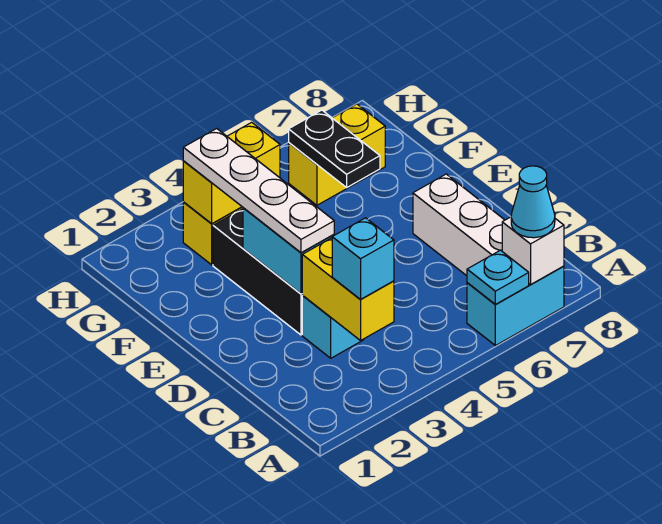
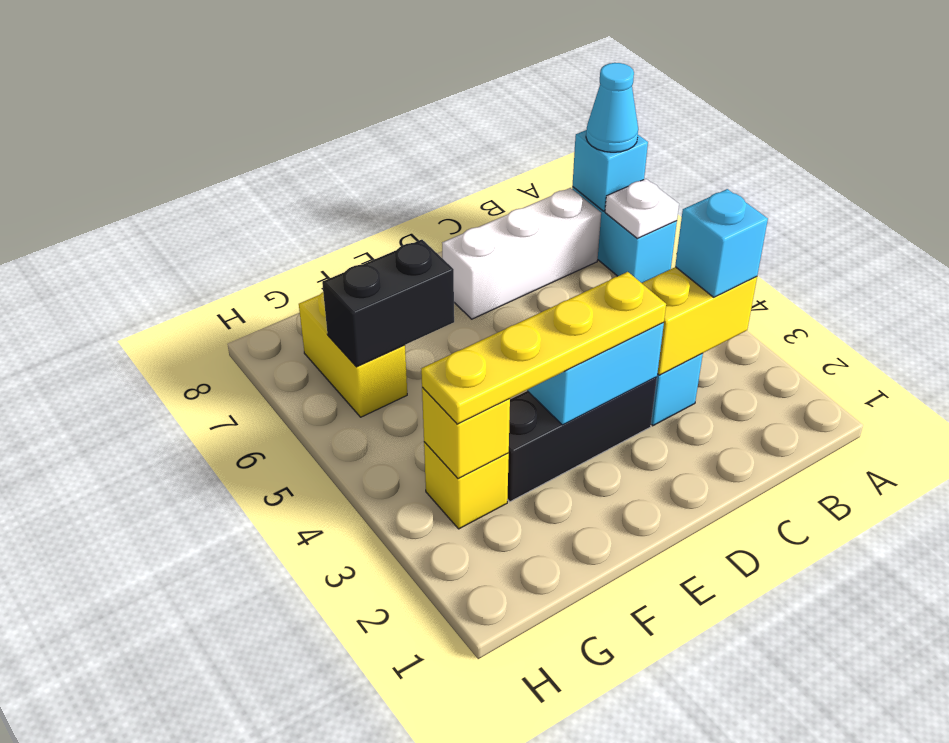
cyan plate A6 level 2 -> white plate A6 level 2
white brick A7 level 2 -> cyan brick A7 level 2
white plate D3:G3 level 3 -> yellow plate D3:G3 level 3
black plate F6:G6 level 2 -> black brick F6:G6 level 2
yellow brick G3:G4 level 2 -> yellow brick G3 level 2

